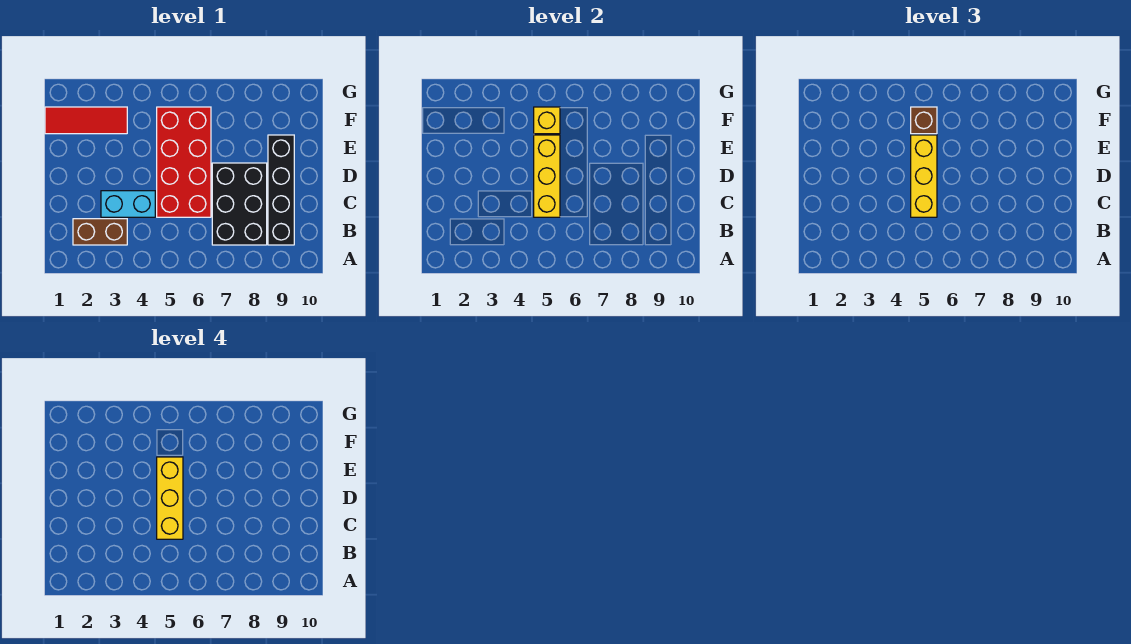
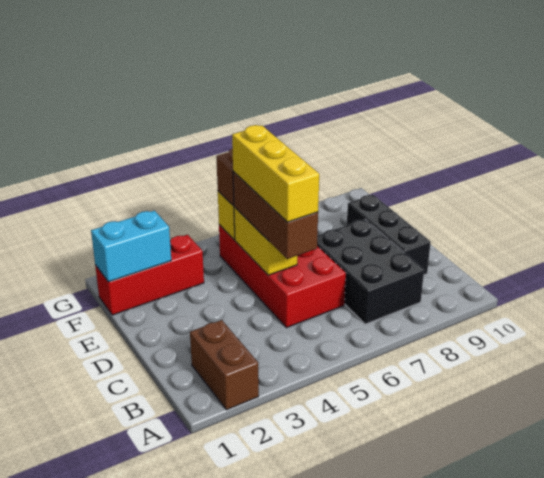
brown brick B2:B3 level 1 -> brown brick A2:B2 level 1
black brick B9:E9 level 1 -> black brick C9:E9 level 1
cyan brick C3:C4 level 1 -> cyan brick F1:F2 level 2
yellow brick C5:E5 level 2 -> yellow brick D5:E5 level 2
yellow brick C5:E5 level 3 -> brown brick C5:E5 level 3
red tile F1:F3 level 1 -> red brick F1:F3 level 1

